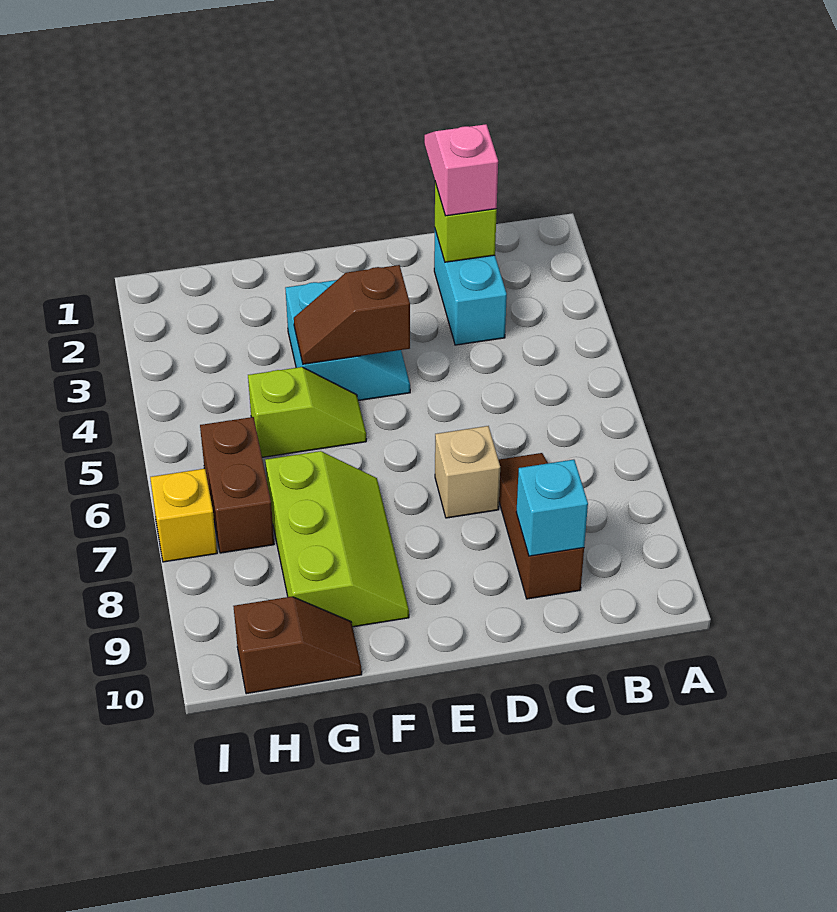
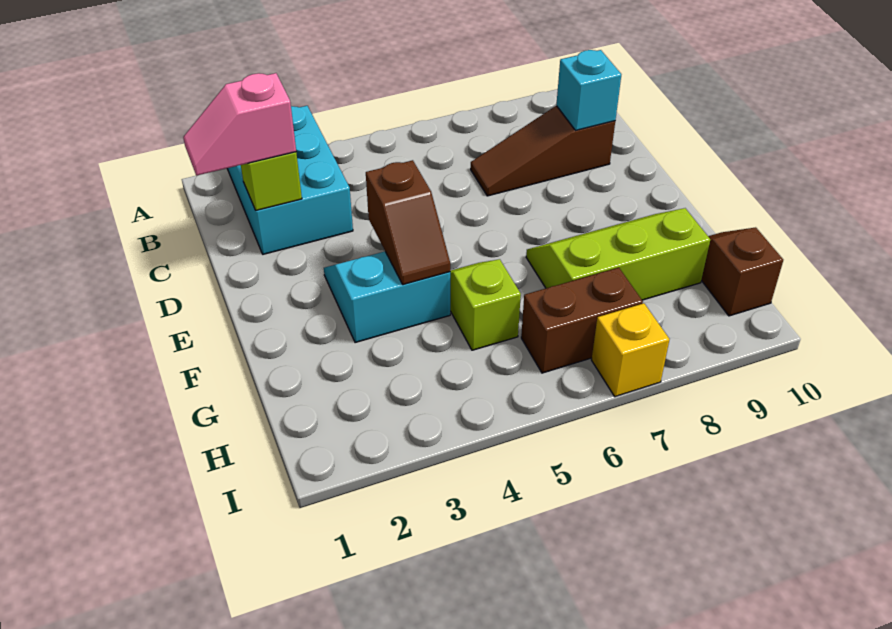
cyan brick C2:C3 level 1 -> cyan brick A2:C3 level 1
tan brick D7 level 1 -> none

